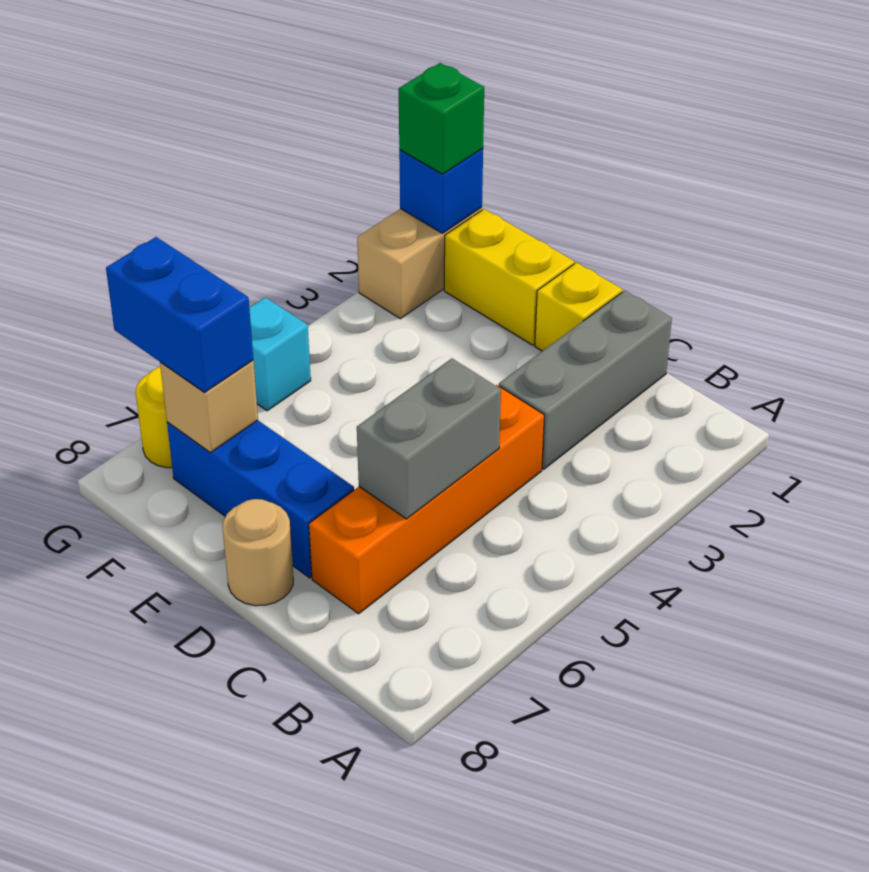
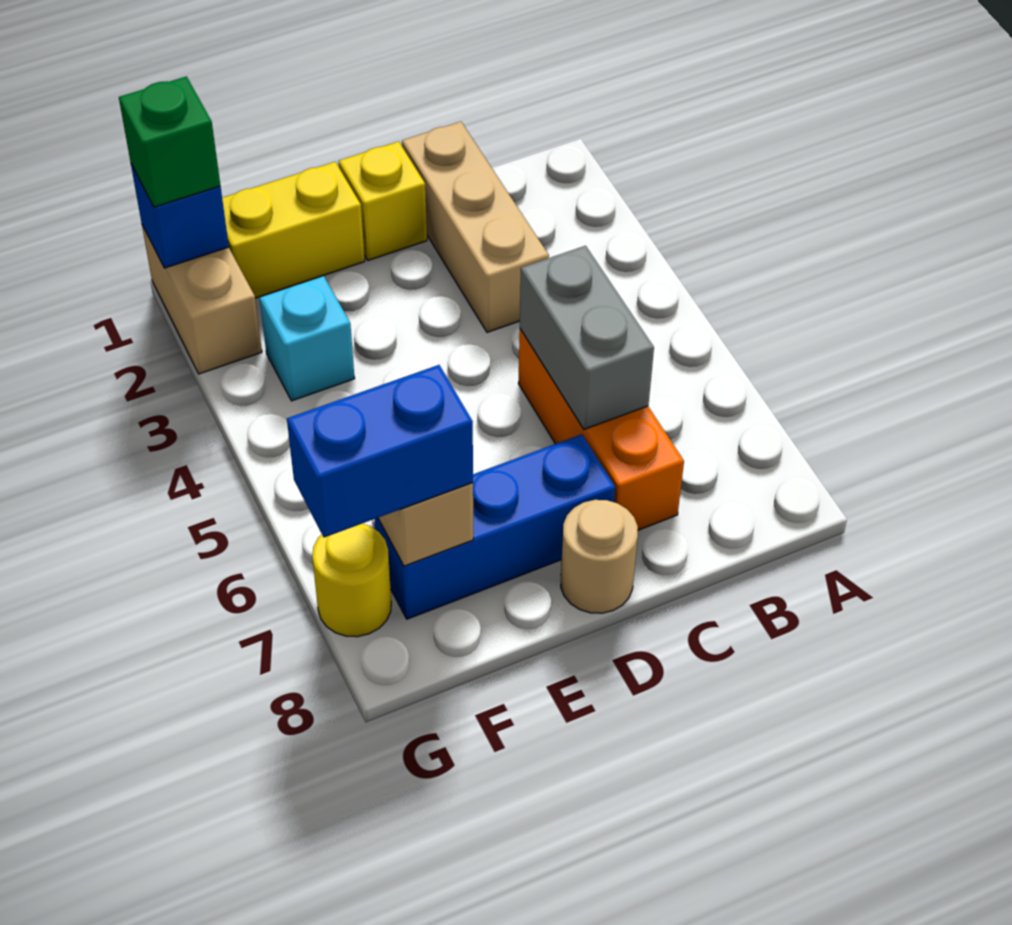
grey brick C1:C3 level 1 -> tan brick C1:C3 level 1
orange brick C4:C7 level 1 -> orange brick C5:C7 level 1
cyan brick G5 level 1 -> cyan brick F3 level 1

